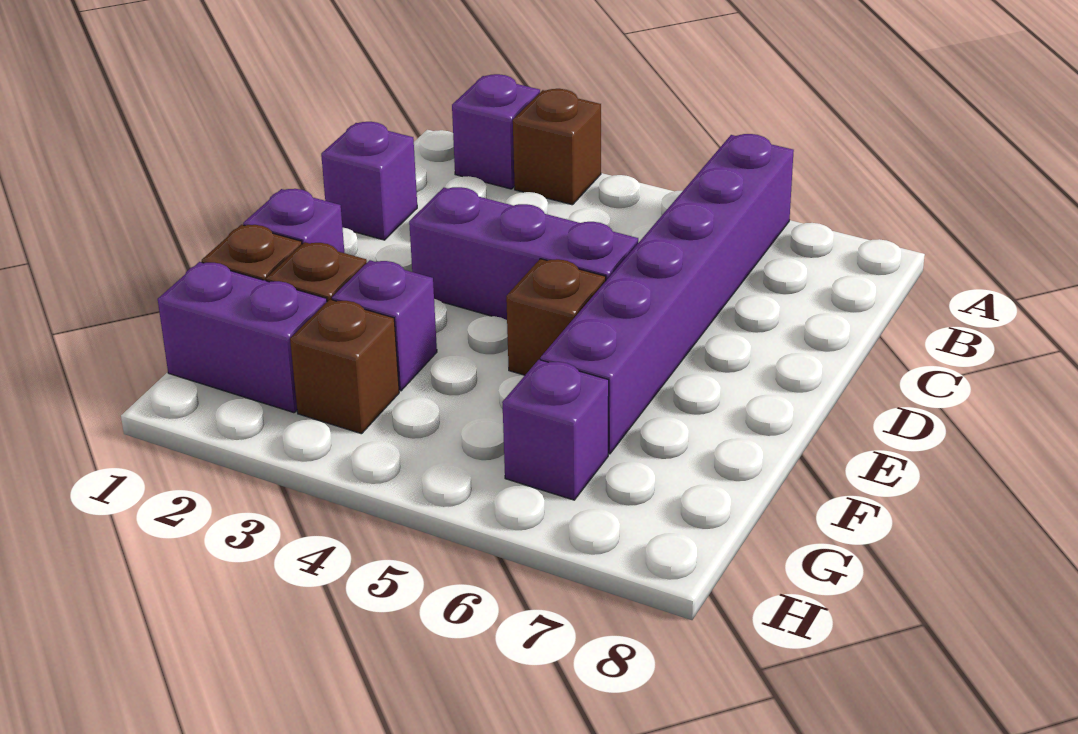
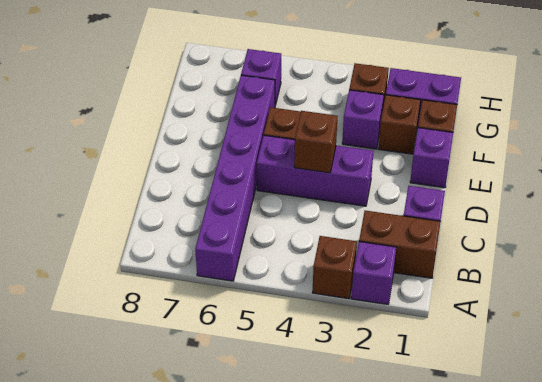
none -> brown brick B1:B2 level 1
none -> brown brick D4 level 2

